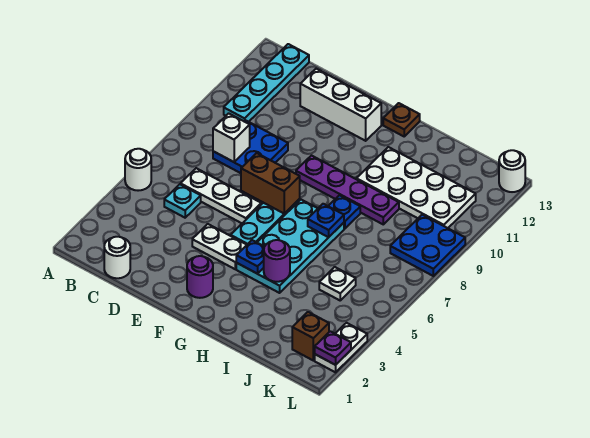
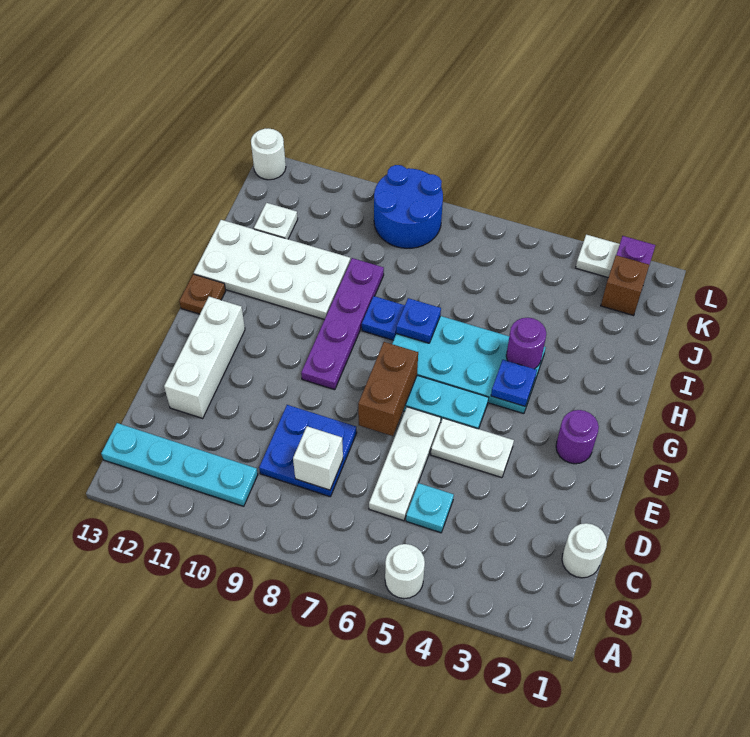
white plate E4:F4 level 1 -> white plate E4:E5 level 1
white plate H10:K11 level 1 -> white plate H10:I13 level 1
white plate J5 level 1 -> white plate J12 level 1
blue plate K8:L9 level 1 -> blue round brick K8:L9 level 1

